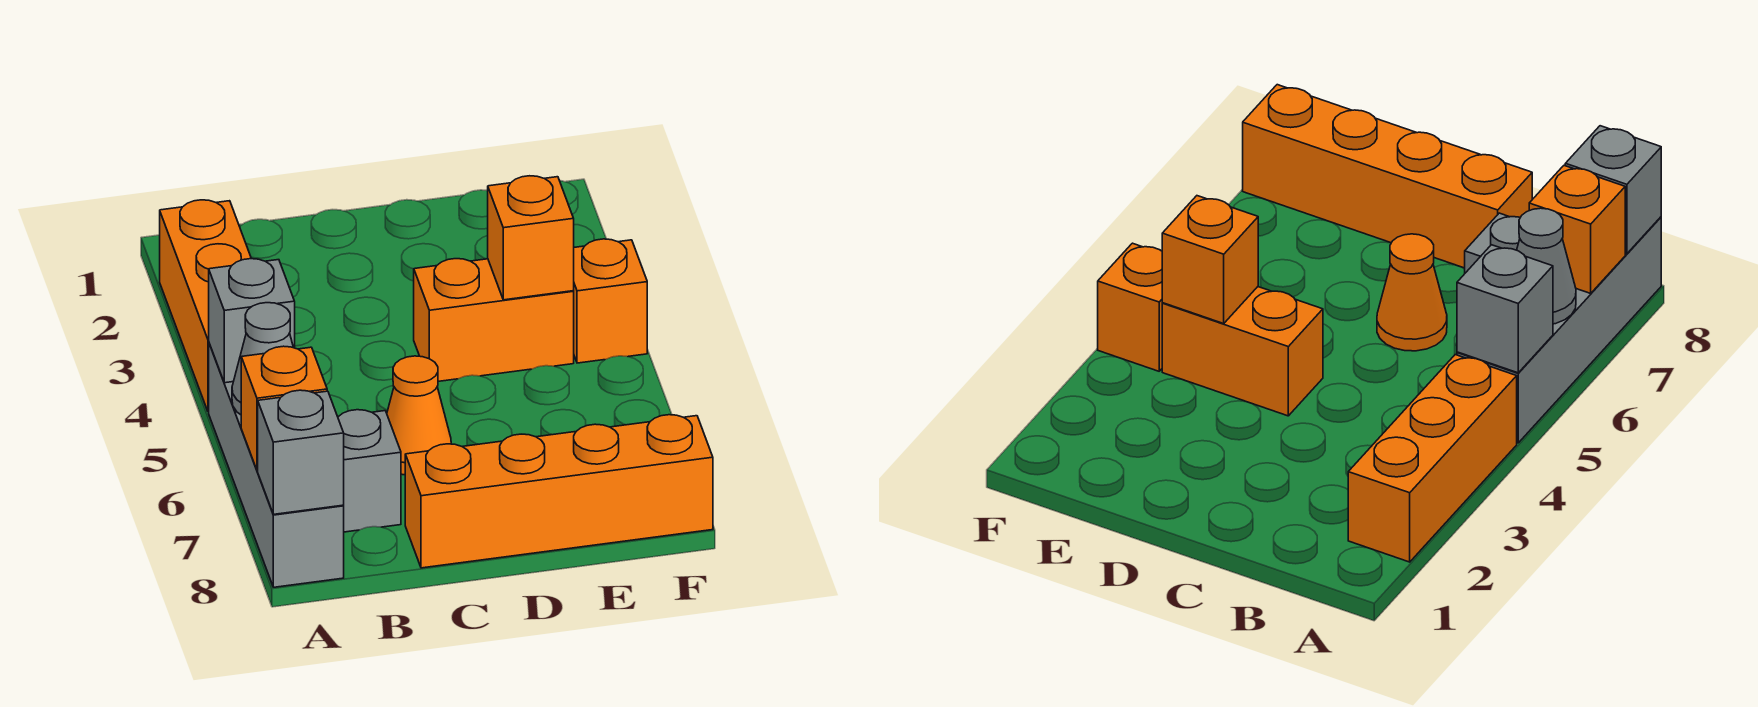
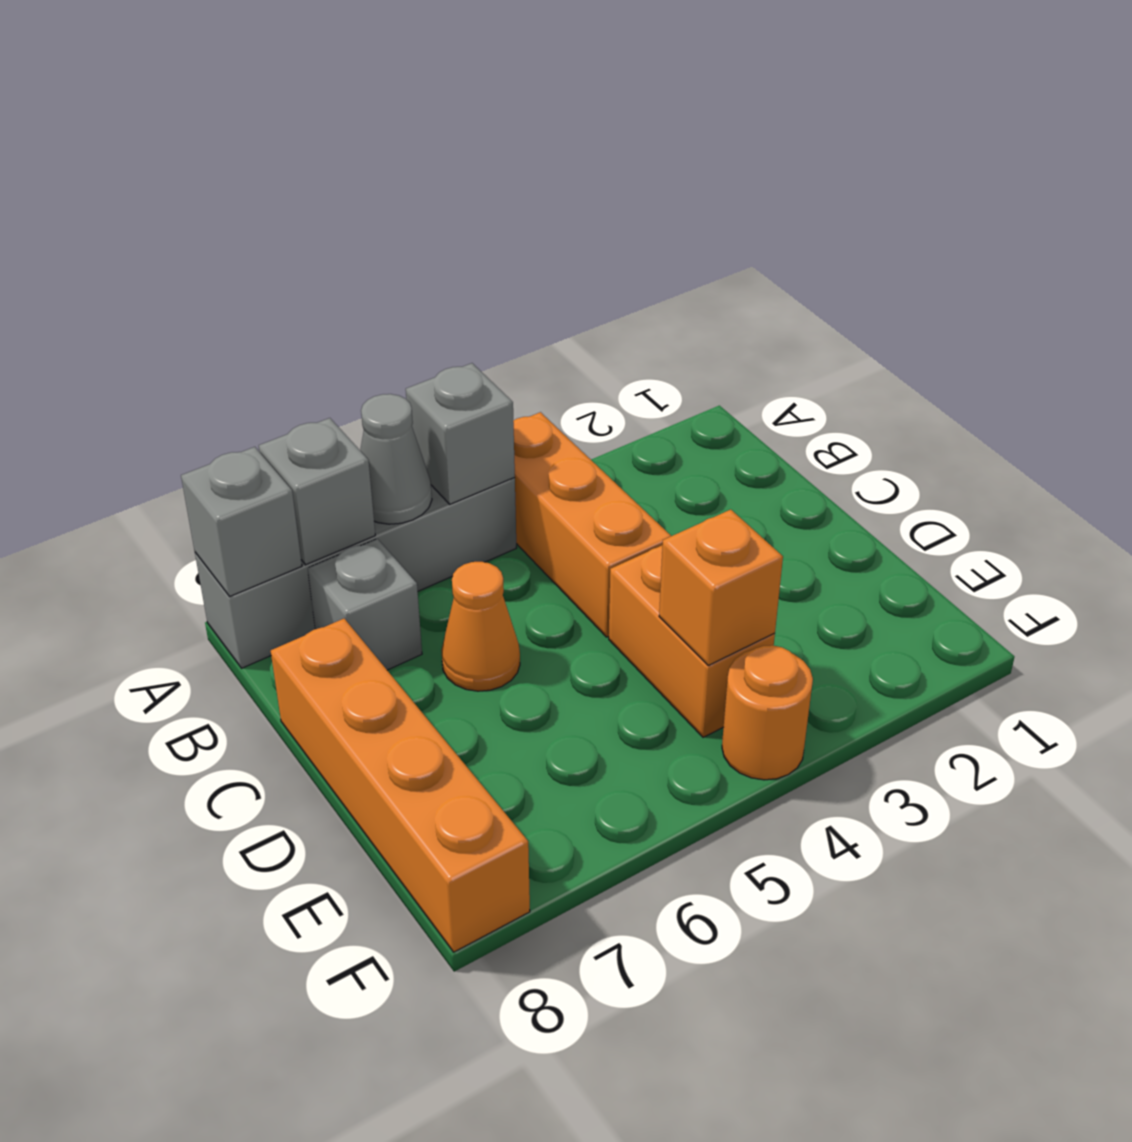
orange brick A2:A4 level 1 -> orange brick A4:C4 level 1
orange brick A7 level 2 -> grey brick A7 level 2
orange brick F4 level 1 -> orange round brick F4 level 1

